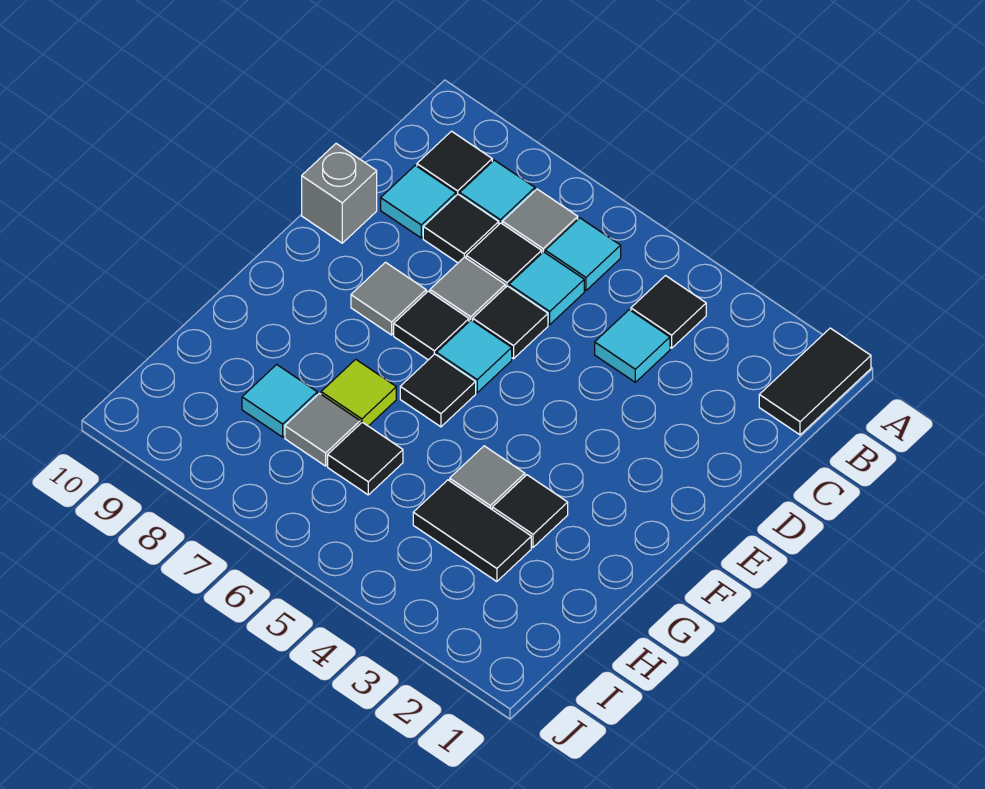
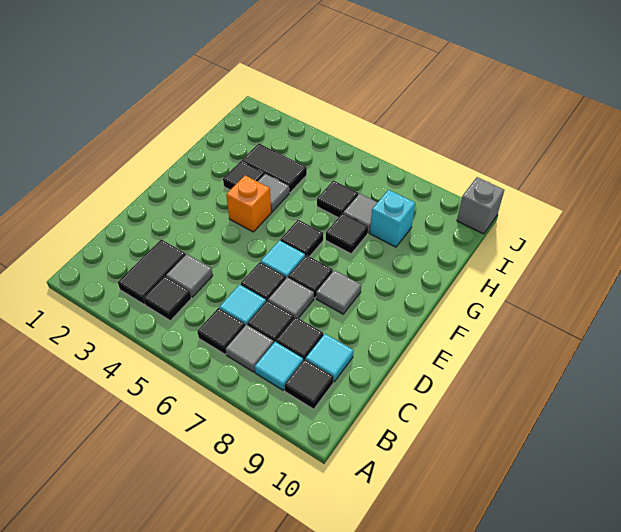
black tile A1:B1 level 1 -> black tile B3:C3 level 1
cyan tile B6 level 1 -> black tile B6 level 1
cyan tile C4 level 1 -> grey tile C4 level 1
grey brick D10 level 1 -> grey brick J10 level 1
none -> orange brick F4 level 1
lime tile G7 level 1 -> black tile G7 level 1
cyan tile H8 level 1 -> cyan brick H8 level 1

